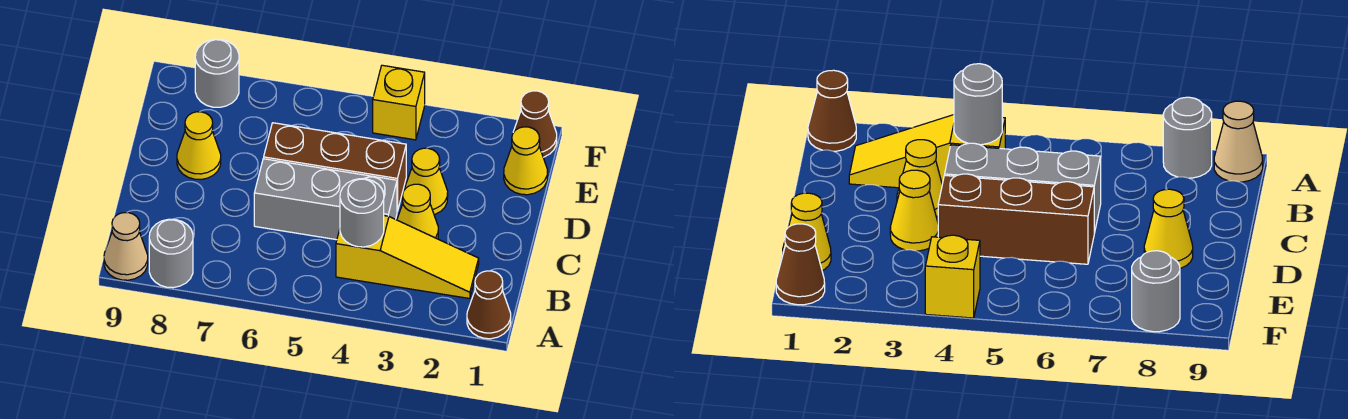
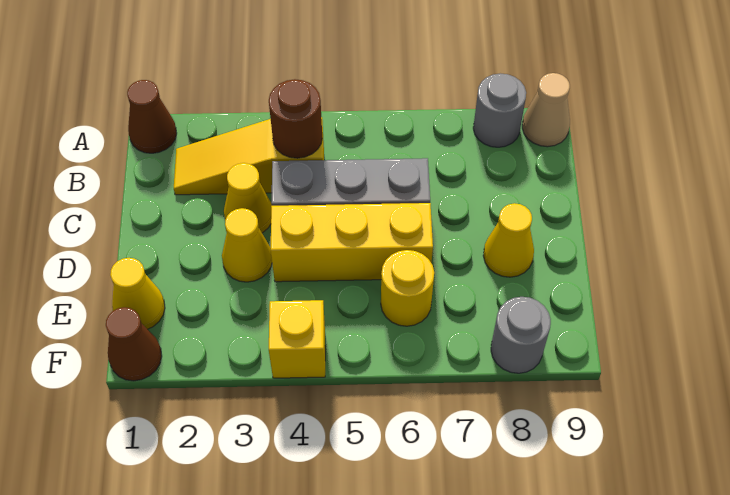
grey round brick B4 level 2 -> brown round brick B4 level 2
brown brick D4:D6 level 1 -> yellow brick D4:D6 level 1
none -> yellow round brick E6 level 1

